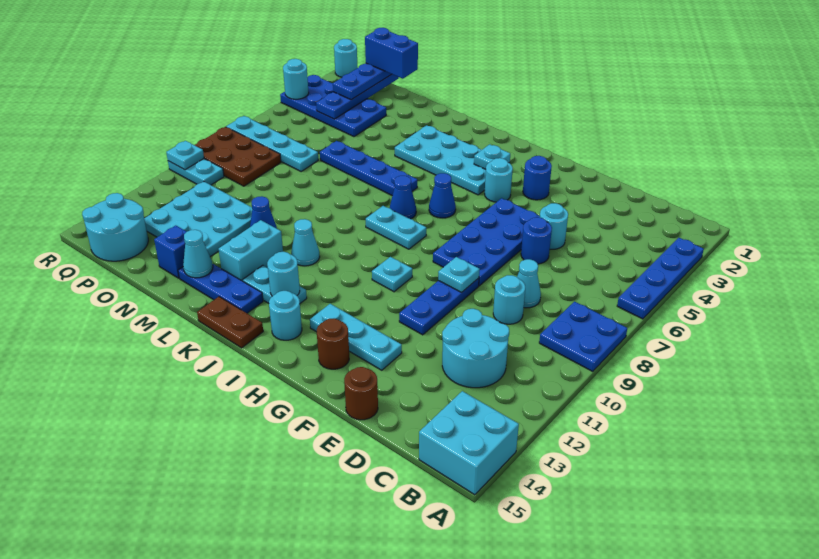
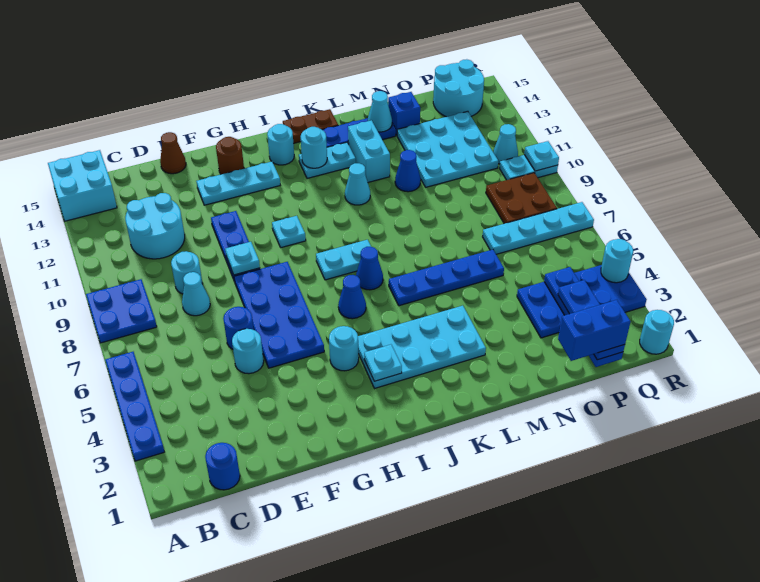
brown round brick E15 level 1 -> brown cone E15 level 1
blue round brick G3 level 1 -> blue round brick C1 level 1
brown plate P8:R9 level 1 -> brown plate P8:Q9 level 1
none -> cyan cone Q11 level 1

